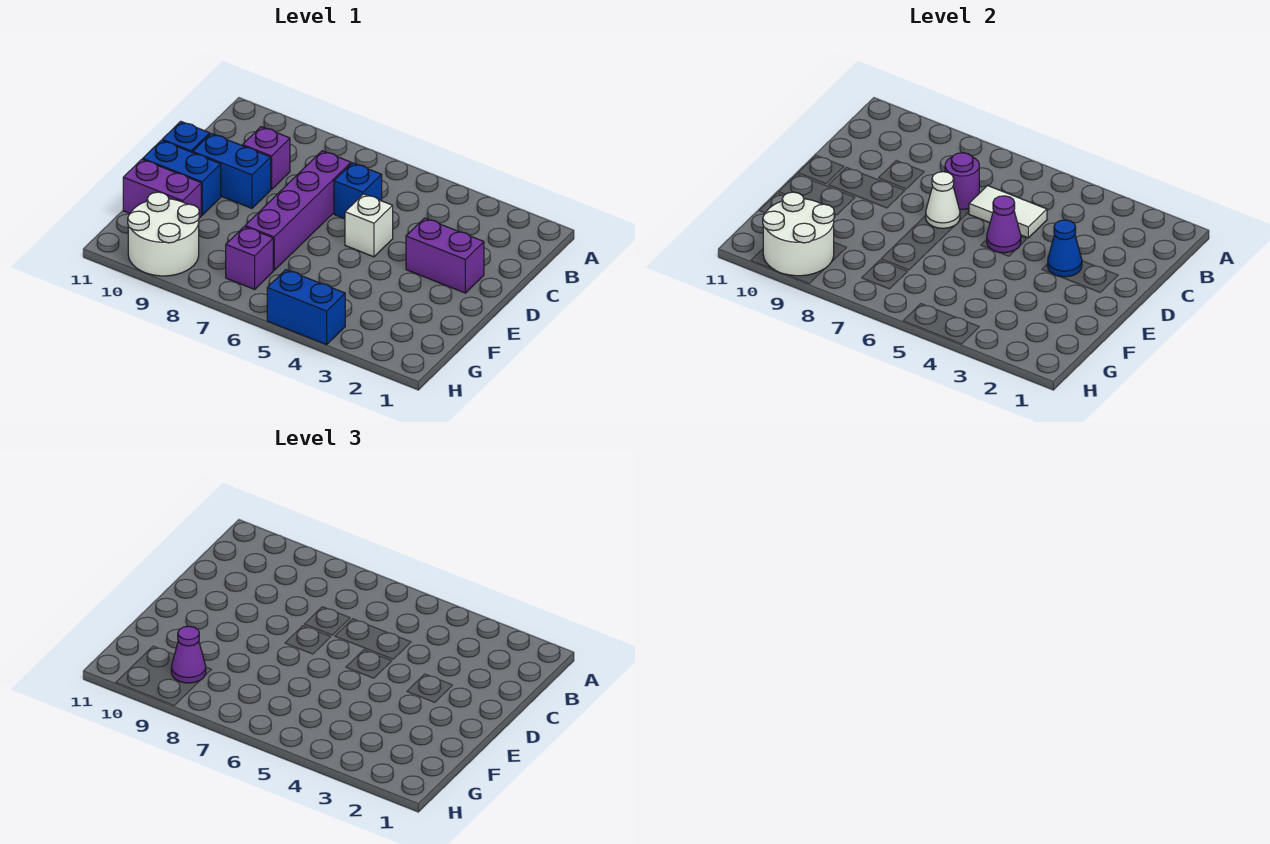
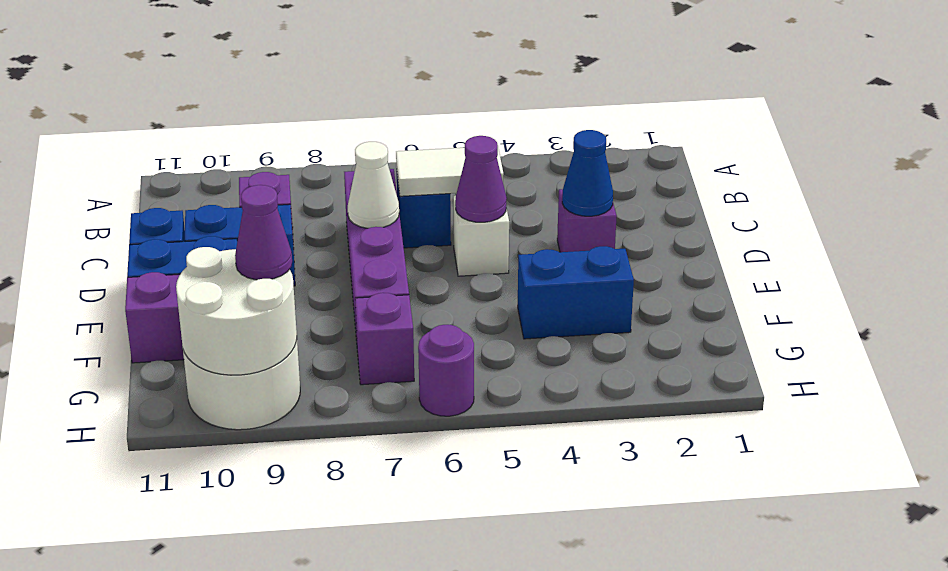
purple round brick C7 level 2 -> purple round brick H6 level 1
purple brick D2:D3 level 1 -> purple brick D3 level 1
blue brick H4:H5 level 1 -> blue brick F3:F4 level 1

